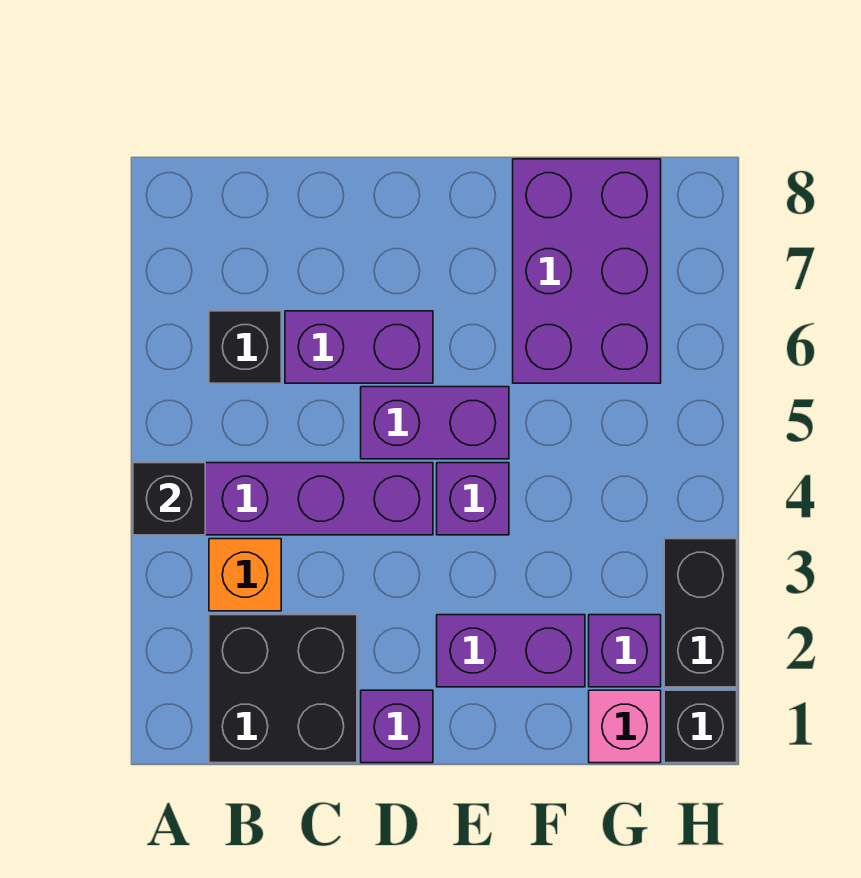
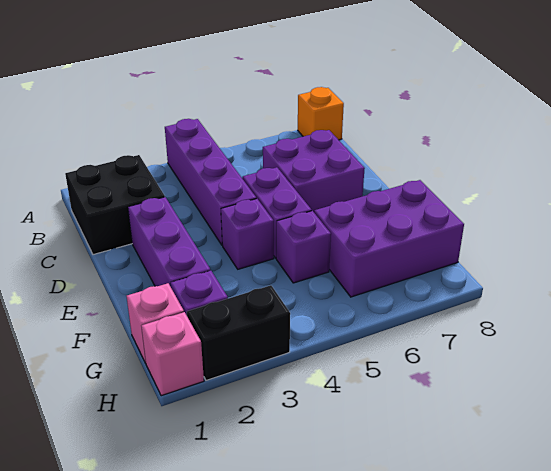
black brick A4 level 2 -> none
orange brick B3 level 1 -> orange brick A8 level 1
black brick B6 level 1 -> none
purple brick C6:D6 level 1 -> purple brick C6:D7 level 1
purple brick D1 level 1 -> purple brick F5 level 1
purple brick E2:F2 level 1 -> purple brick D2:F2 level 1
black brick H1 level 1 -> pink brick H1 level 1

